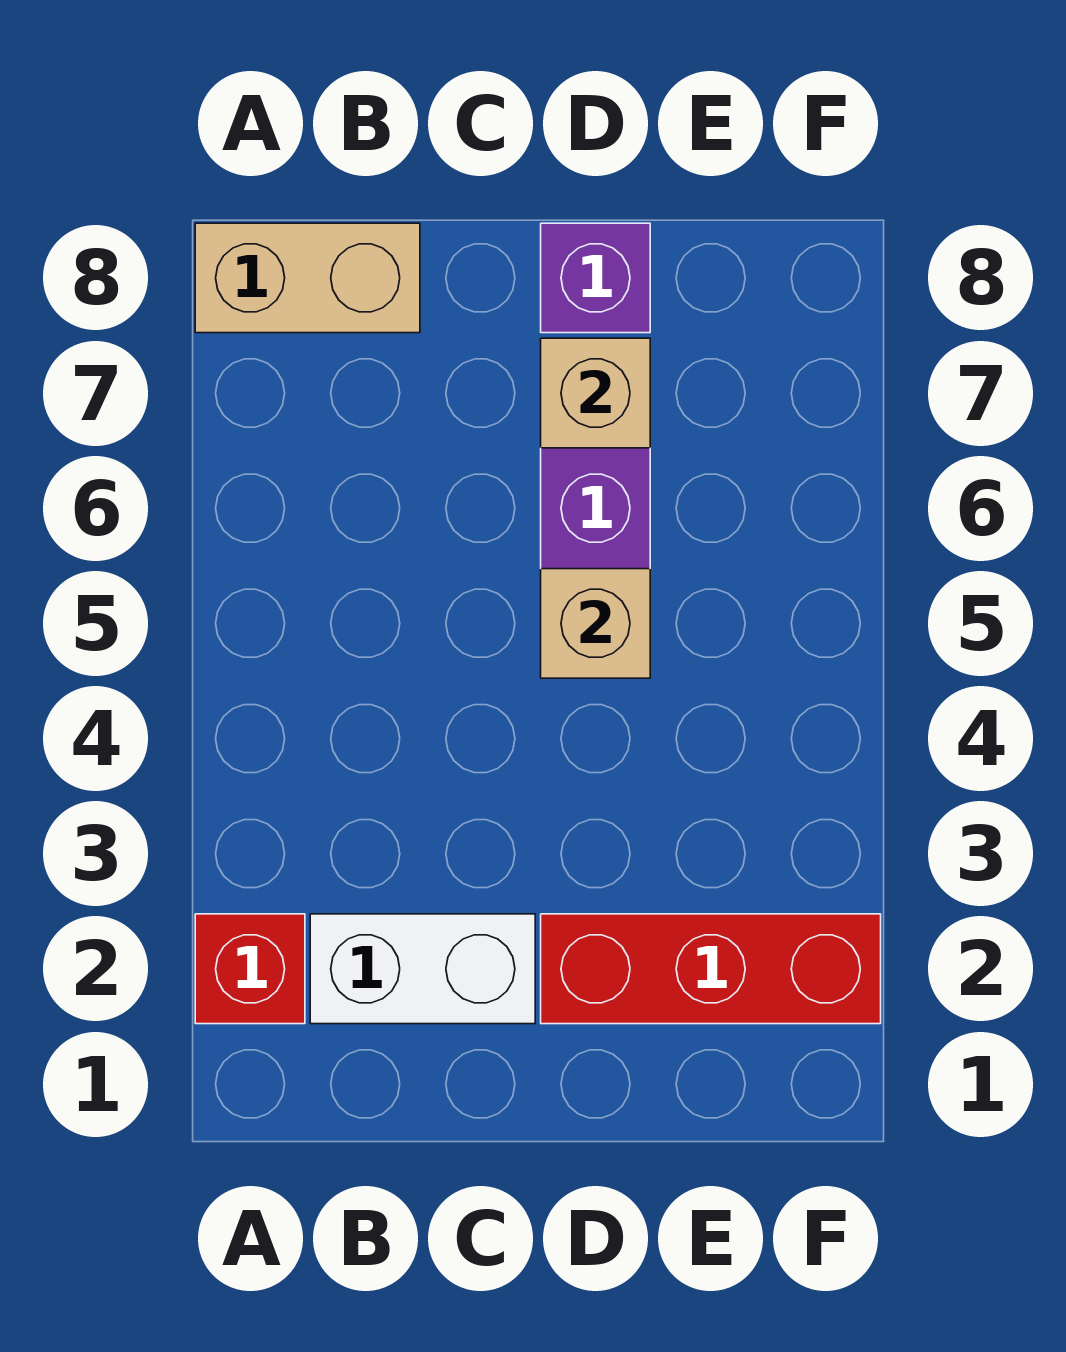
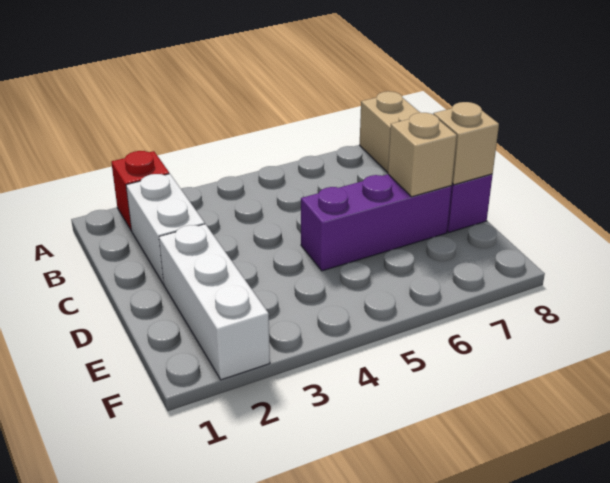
red brick D2:F2 level 1 -> white brick D2:F2 level 1
tan brick D5 level 2 -> tan brick D8 level 2

